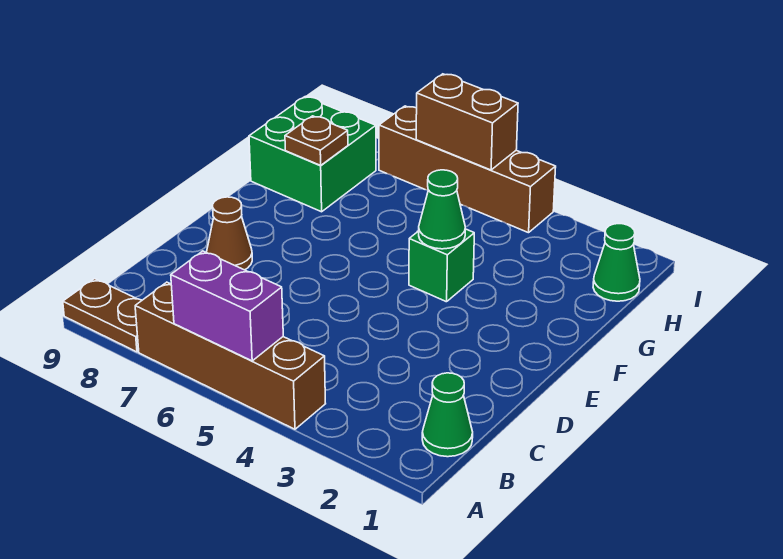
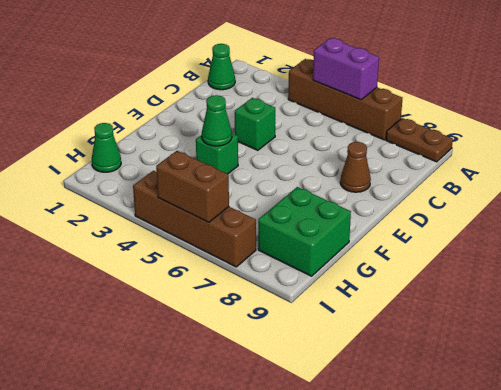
none -> green brick D4 level 1
brown plate G8 level 2 -> none

